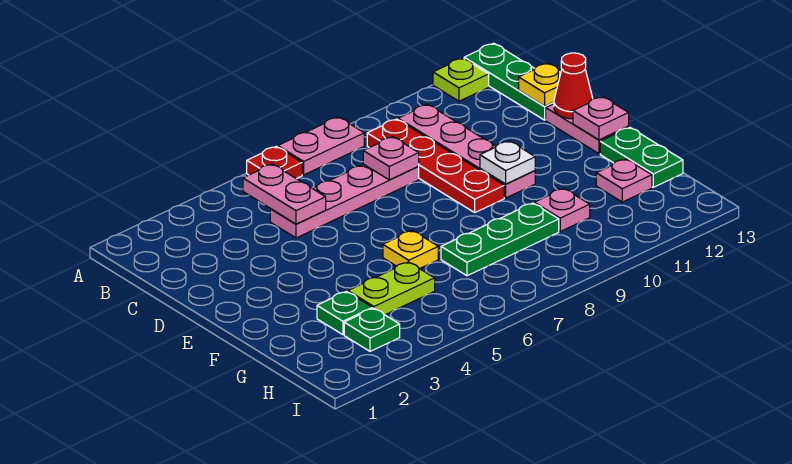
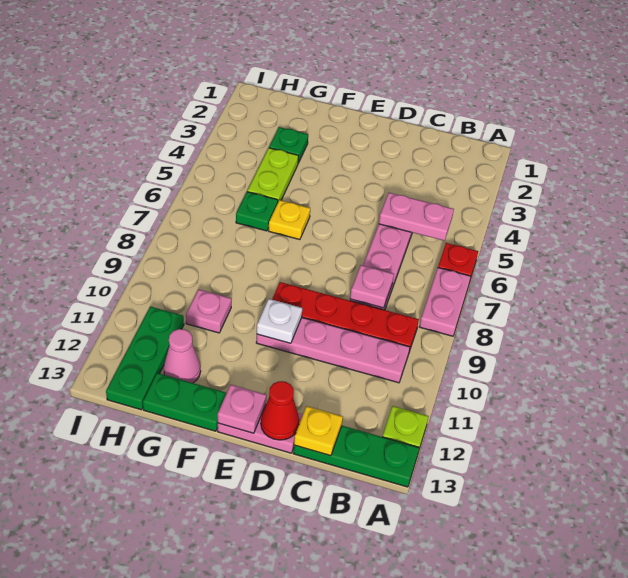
green plate G7:G9 level 1 -> green plate H11:H13 level 1
pink plate G12 level 1 -> pink cone G12 level 1
green plate H3 level 1 -> green plate G6 level 1

